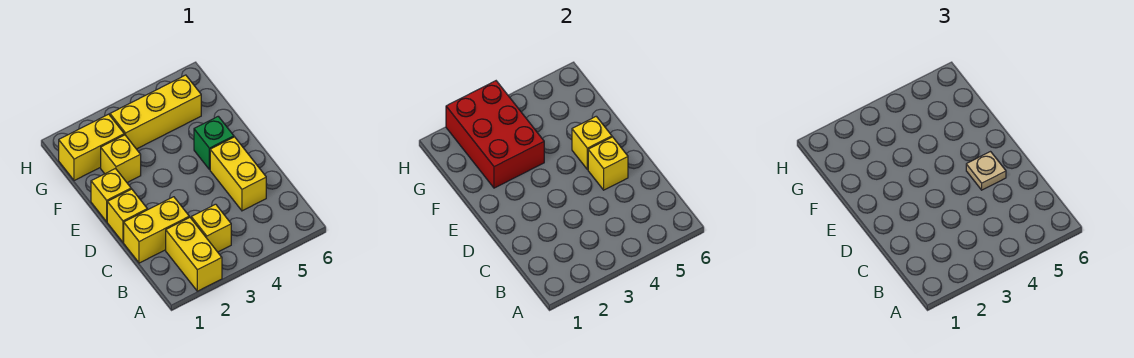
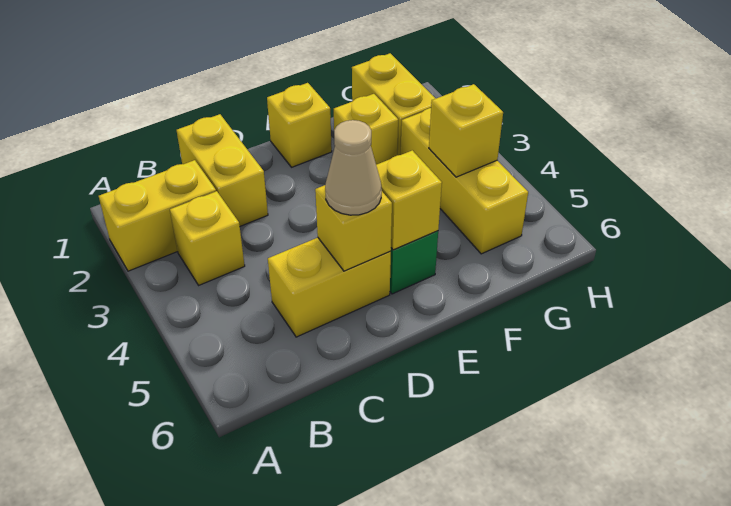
yellow brick D1 level 1 -> yellow brick G4 level 2
tan plate D5 level 3 -> tan cone D5 level 3
red brick F2:H3 level 2 -> none

